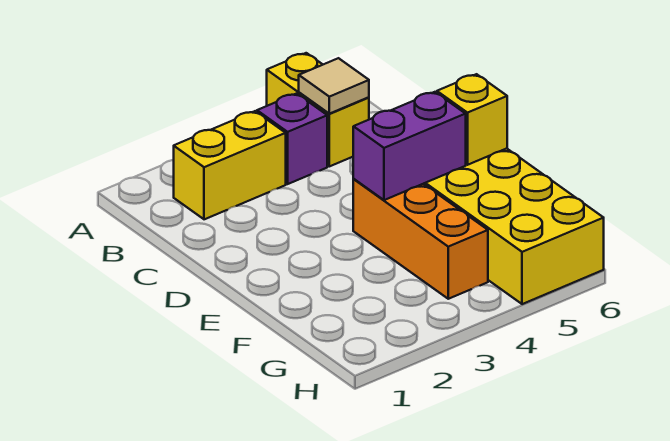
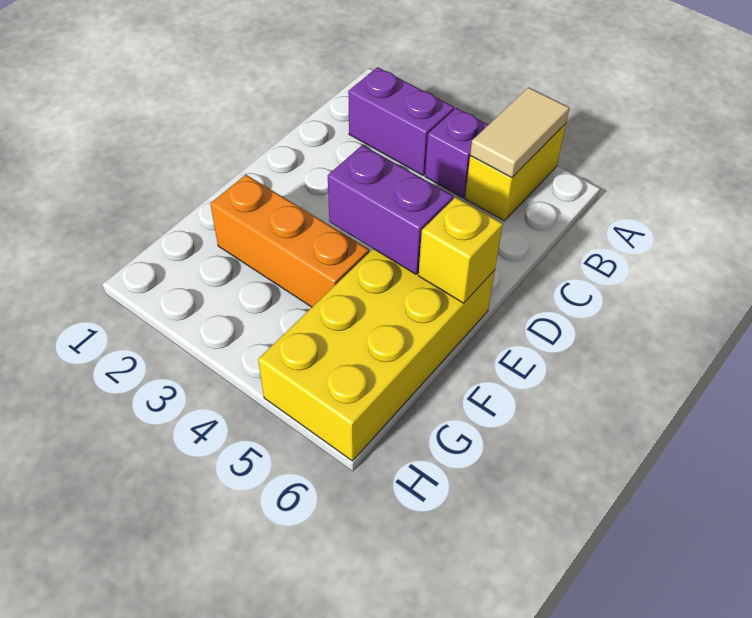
yellow brick B2:B3 level 1 -> purple brick B2:B3 level 1
tan tile B5 level 2 -> tan tile A5:B5 level 2
orange brick E4:G4 level 1 -> orange brick F2:F4 level 1

